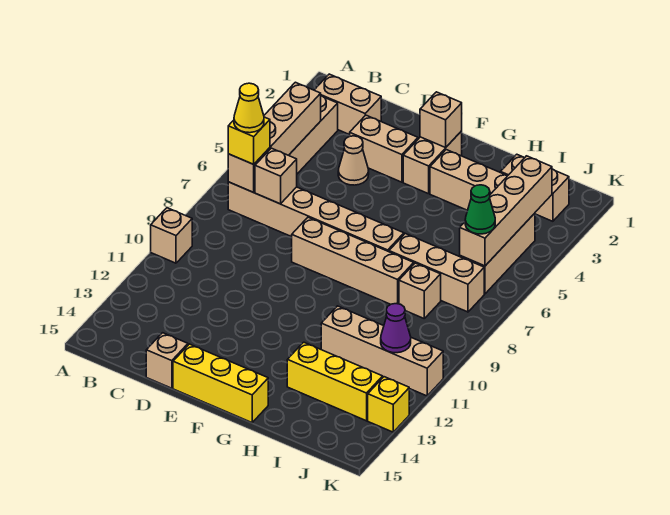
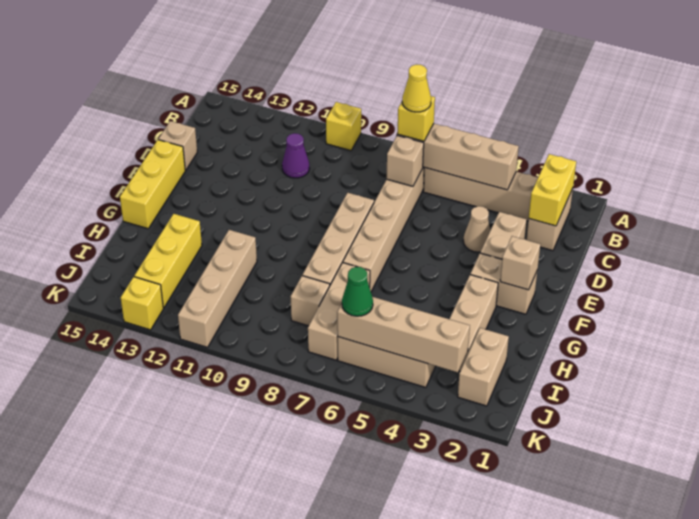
tan brick A10 level 1 -> yellow brick A10 level 1
none -> yellow brick B2:C2 level 2
purple cone J11 level 2 -> purple cone C11 level 1

